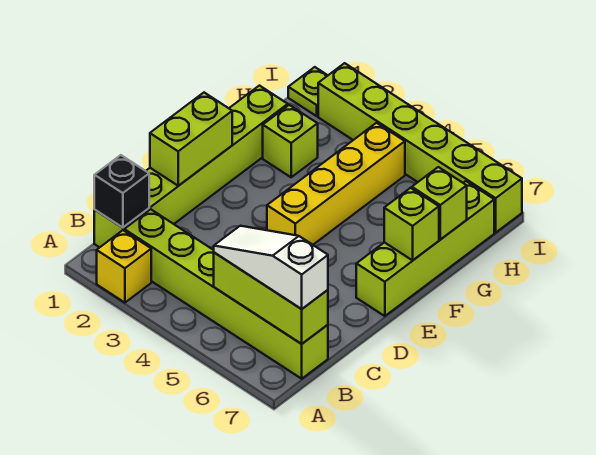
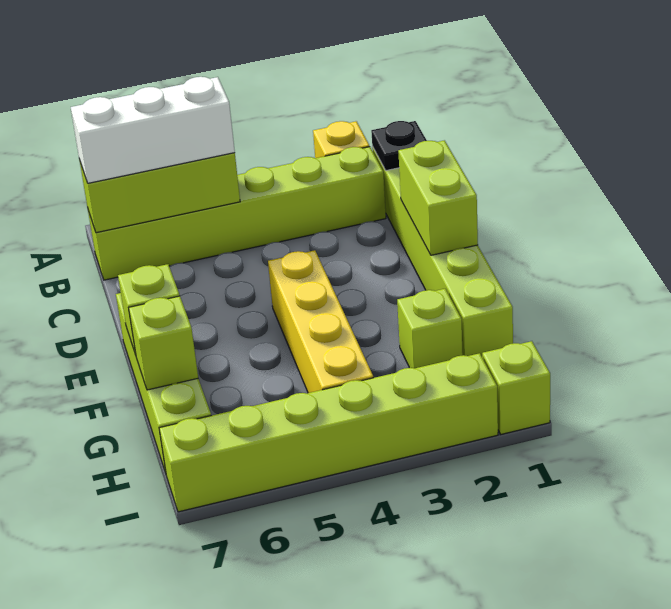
black brick B1 level 2 -> black plate B1 level 2
white slope B5:B7 level 3 top 7 -> white brick B5:B7 level 3
lime plate I1 level 1 -> lime brick I1 level 1

